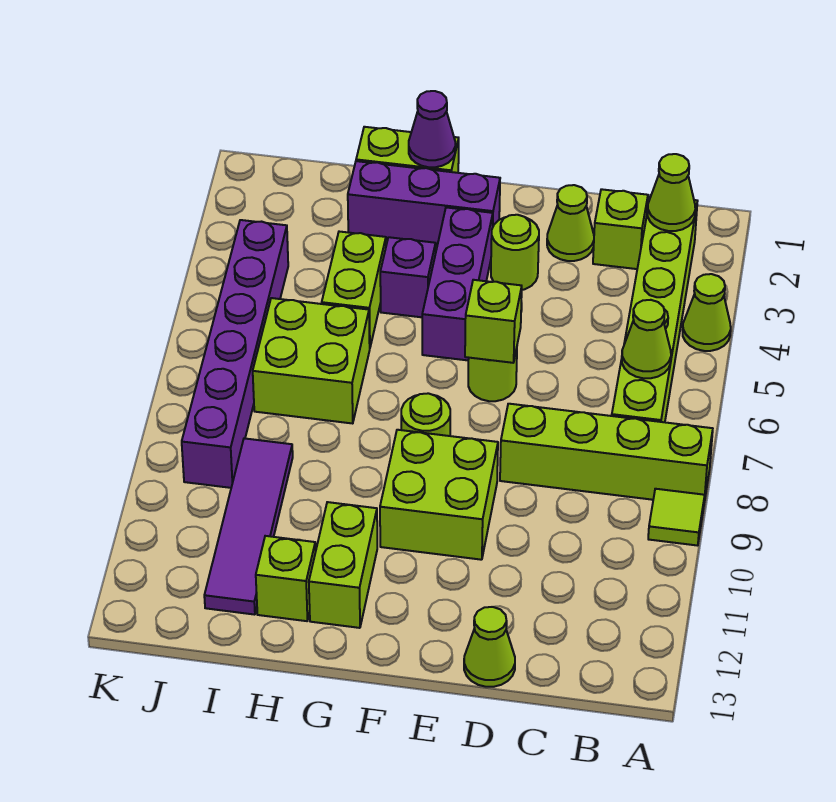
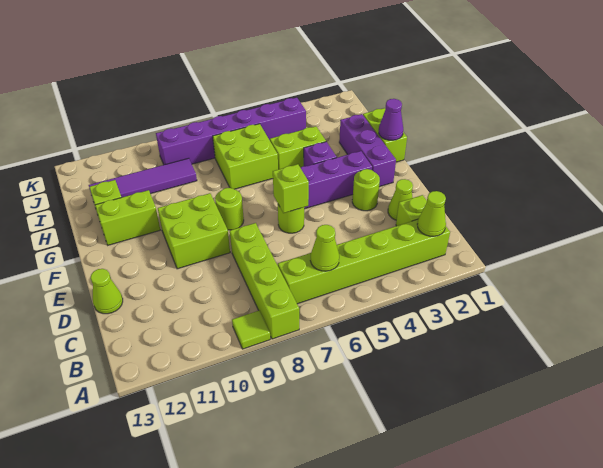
lime cone A4 level 1 -> none

